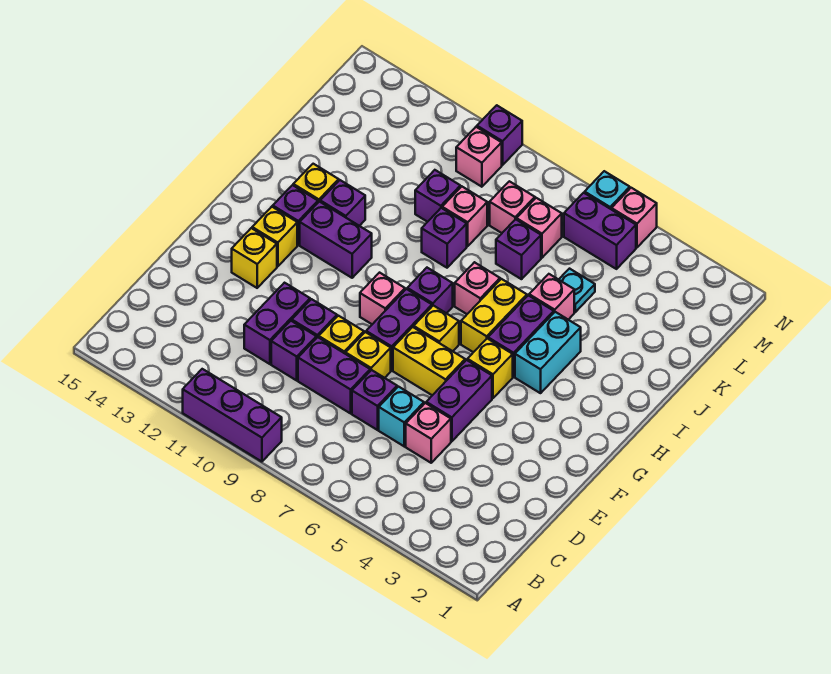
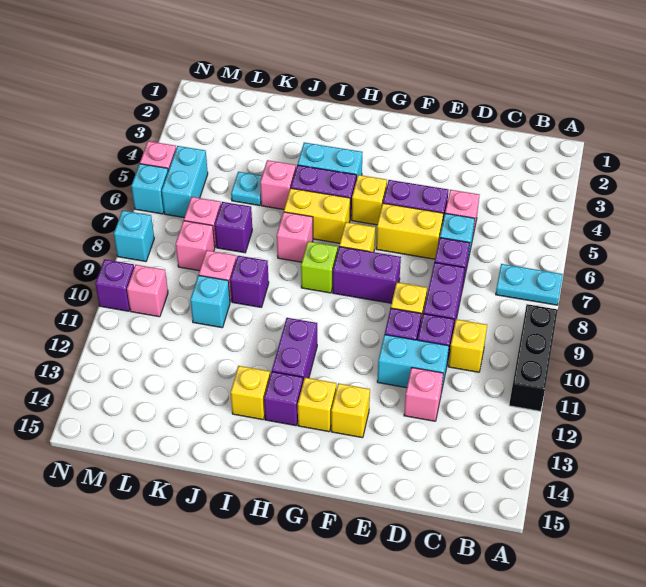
none -> cyan plate A7:B7 level 1
purple brick A9:A11 level 1 -> black brick A9:A11 level 1
purple brick D11:E11 level 1 -> cyan brick D11:E11 level 1
yellow brick E8 level 1 -> yellow brick C10 level 1
yellow brick F6:F7 level 1 -> yellow brick E6:F6 level 1
pink brick G9 level 1 -> pink brick D12 level 1
purple brick H8 level 1 -> lime brick H8 level 1
purple brick I12 level 1 -> none
purple brick K10 level 1 -> cyan brick K10 level 1
purple brick M5:M6 level 1 -> cyan brick M5:M6 level 1
none -> cyan brick N8 level 1

